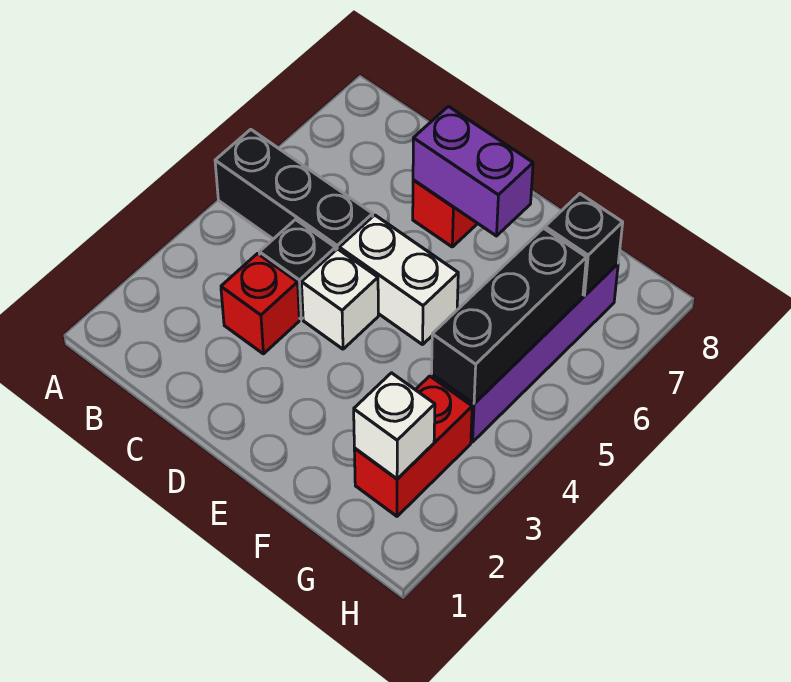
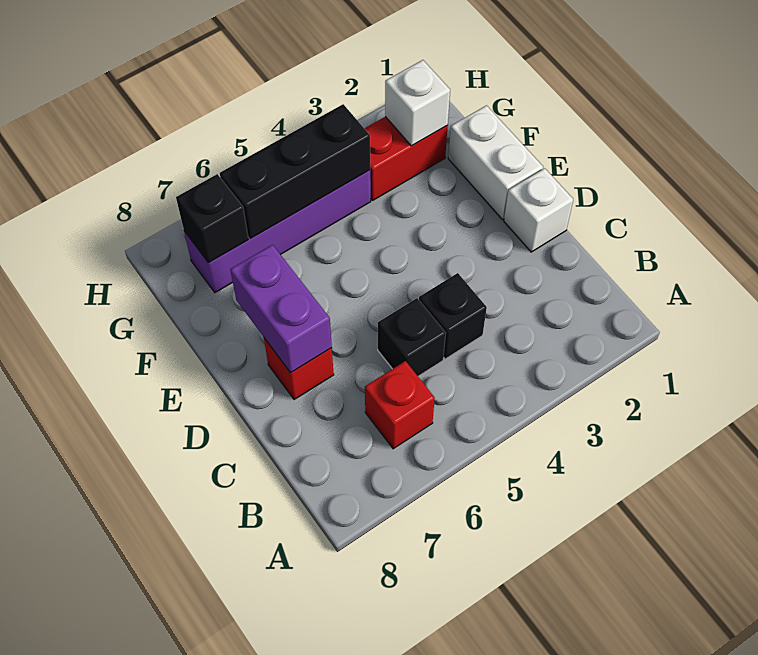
black brick A5:C5 level 1 -> black brick C5 level 1
red brick C3 level 1 -> red brick B6 level 1
white brick D4 level 1 -> white brick D1 level 1
white brick D5:E5 level 1 -> white brick E1:F1 level 1

